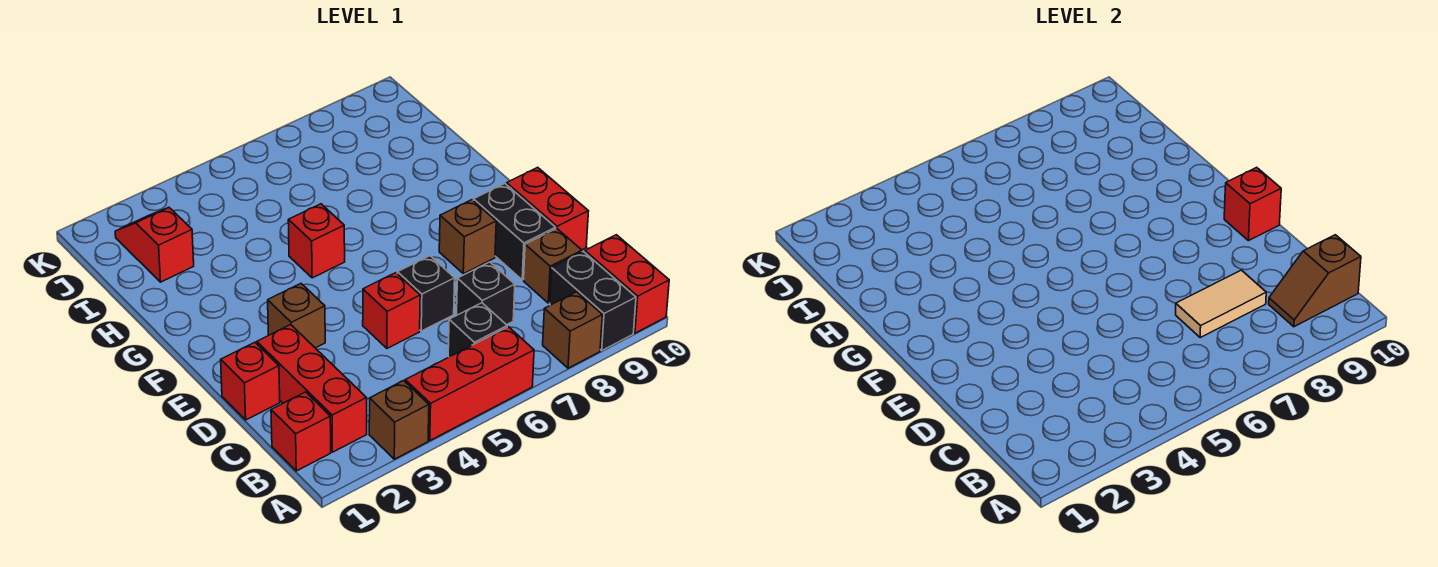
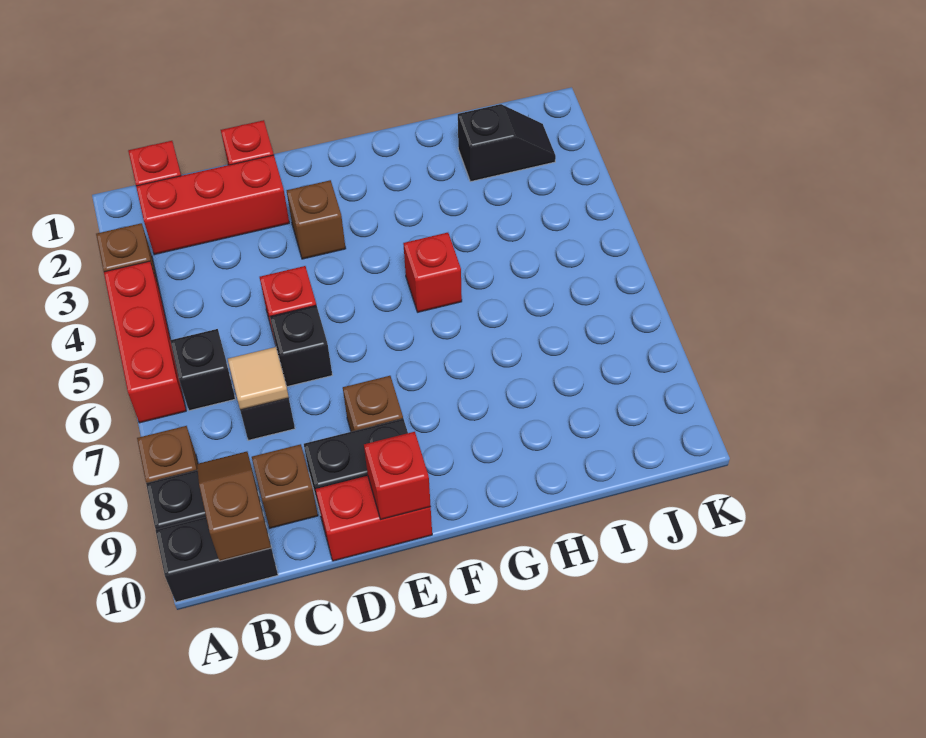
red brick A10:B10 level 1 -> black brick A10:B10 level 1
tan tile C7:C8 level 2 -> tan tile C7 level 2
red slope I2:J2 level 1 top I -> black slope I2:J2 level 1 top I

